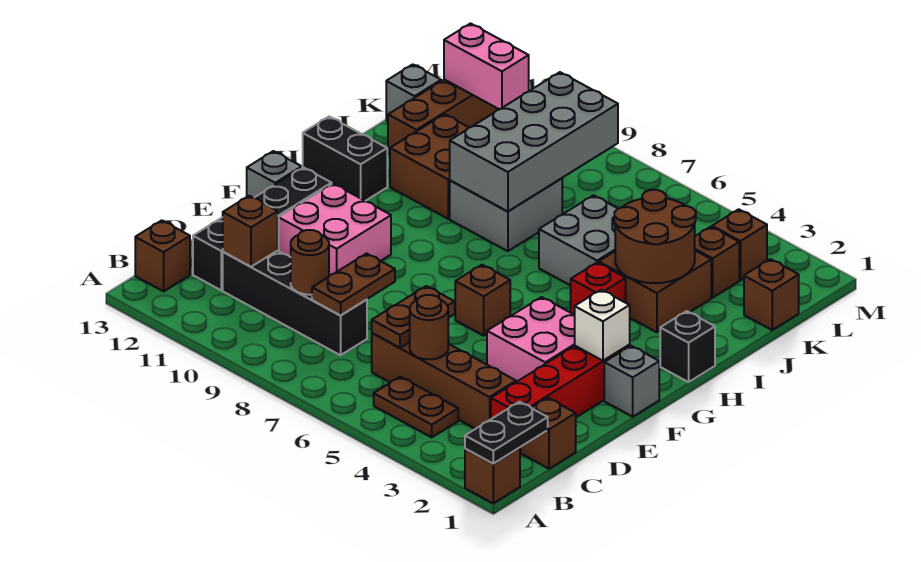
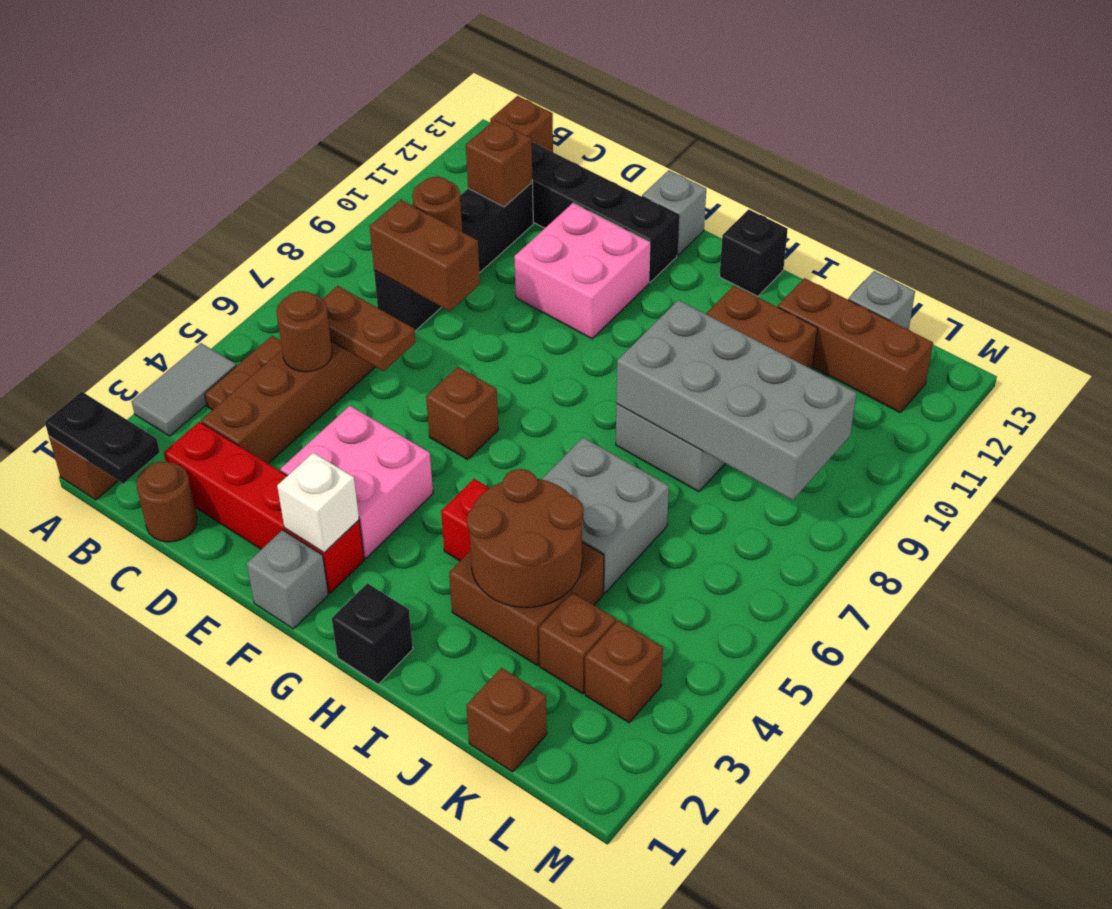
none -> grey tile A3:A4 level 1
brown brick C1 level 1 -> brown round brick C1 level 1
brown plate C8:D8 level 2 -> brown brick C8:D8 level 2
black brick H12:H13 level 1 -> black brick H13 level 1
pink brick L11:L12 level 2 -> none

